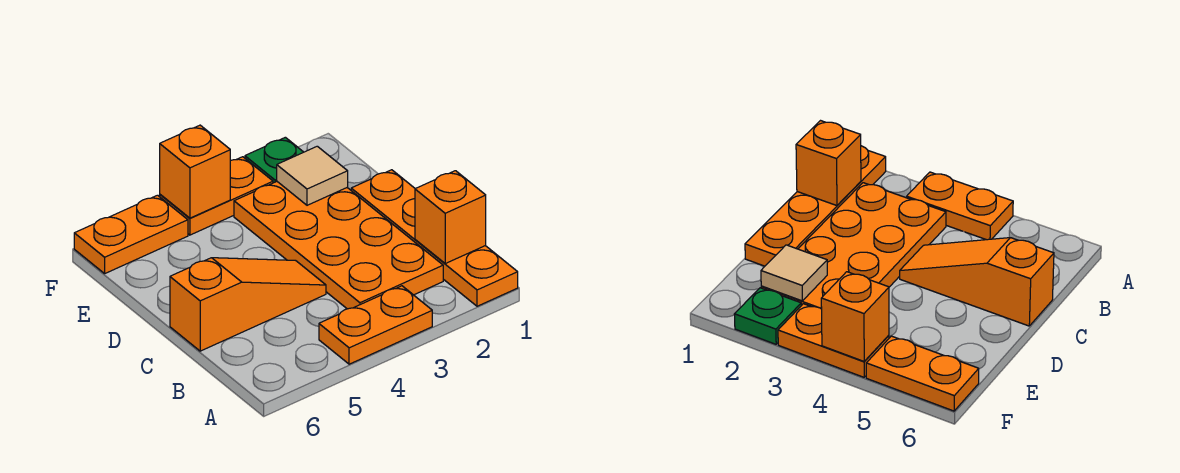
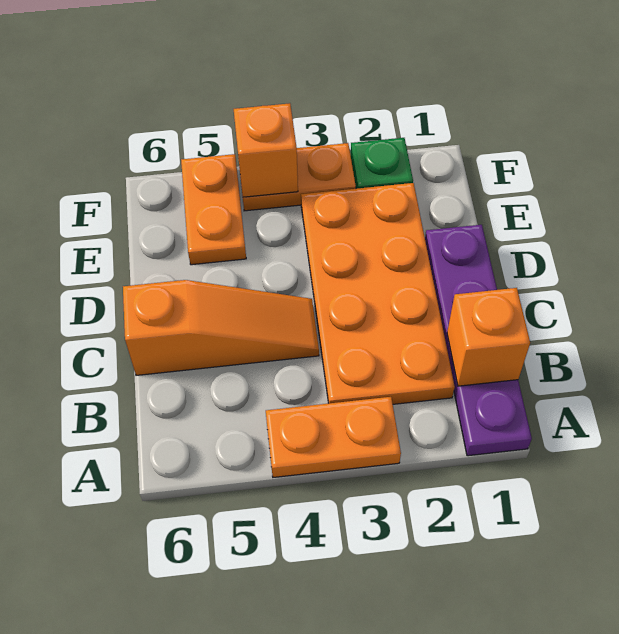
orange plate A1:D1 level 1 -> purple plate A1:D1 level 1
tan tile E2 level 2 -> none
orange plate F5:F6 level 1 -> orange plate E5:F5 level 1

